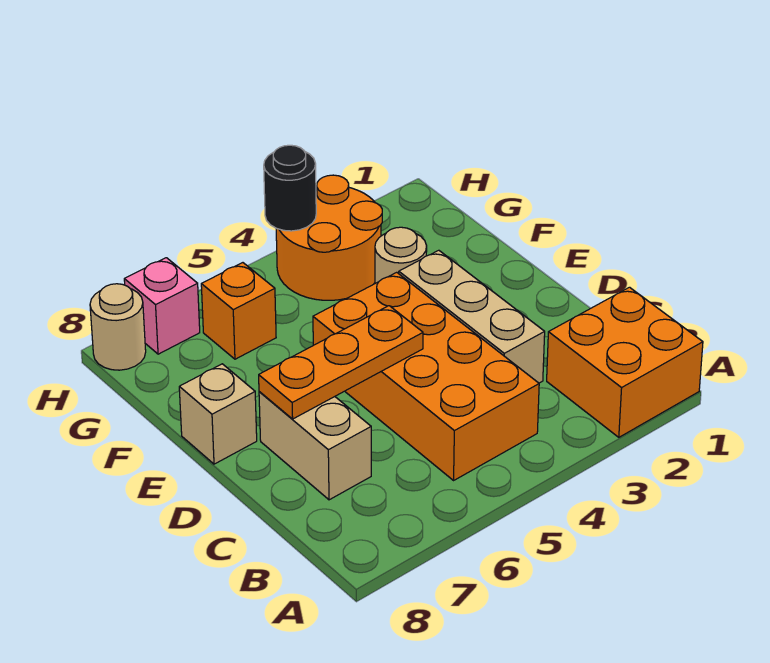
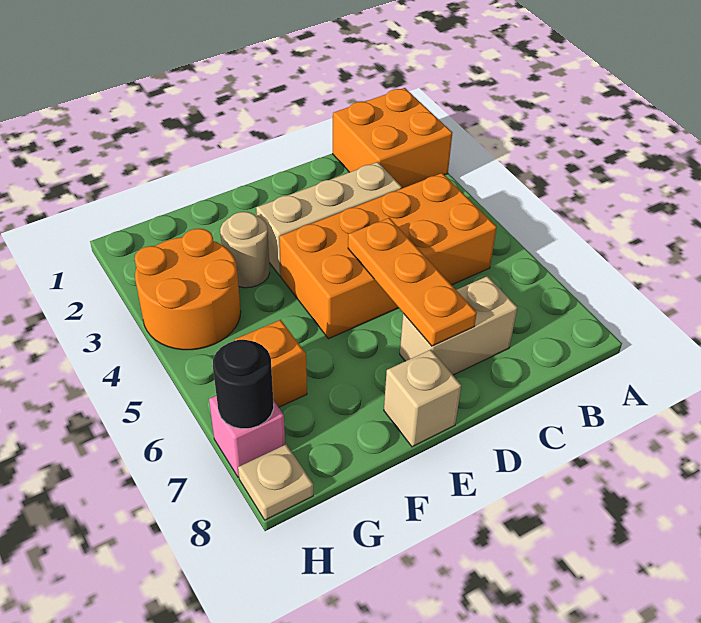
black round brick H4 level 2 -> black round brick H7 level 2
tan round brick H8 level 1 -> tan plate H8 level 1

